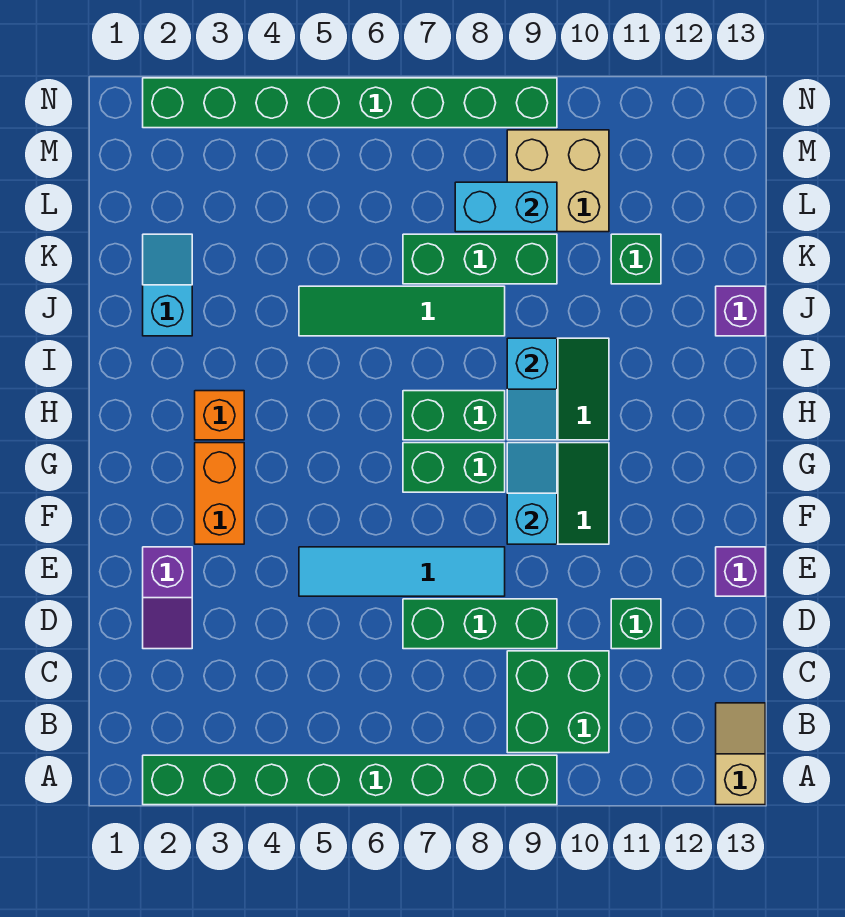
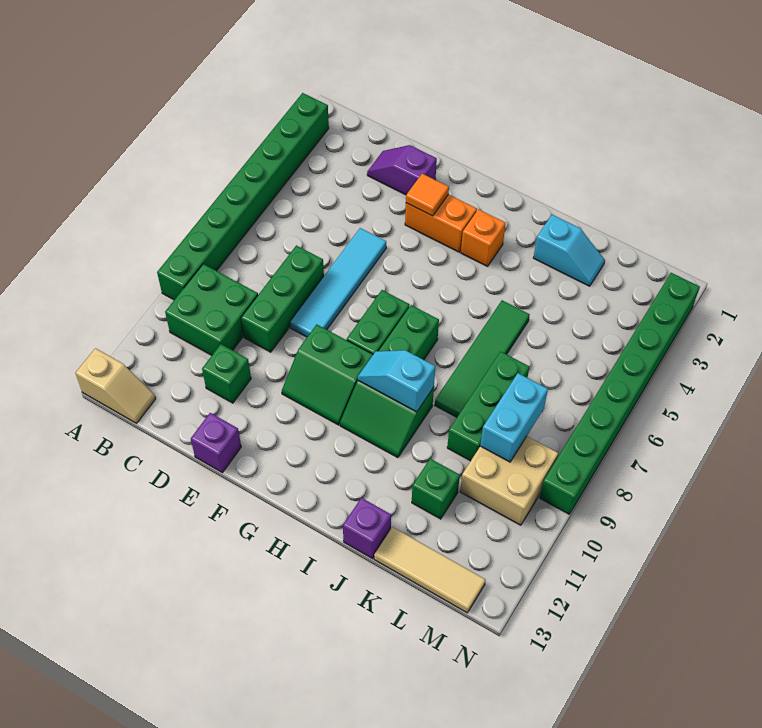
none -> orange tile F3 level 2
cyan slope F9:G9 level 2 top F -> none
none -> tan tile K13:M13 level 1

